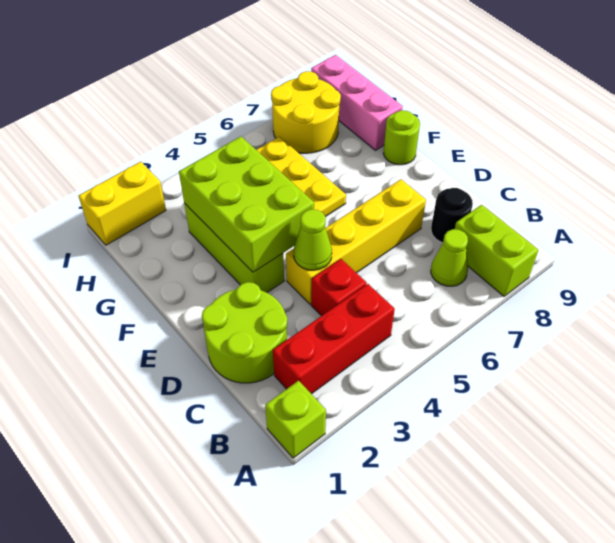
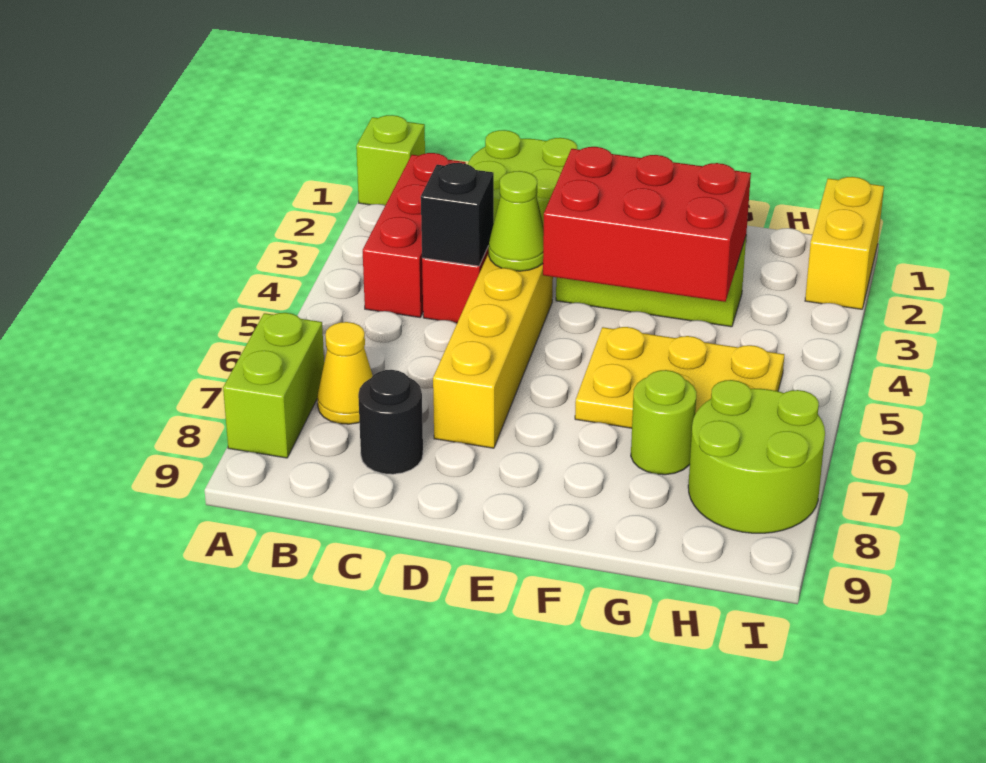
lime brick A8:B8 level 1 -> lime brick A7:A8 level 1
lime cone B7 level 1 -> yellow cone B7 level 1
none -> black brick C4 level 2
lime brick E3:G4 level 2 -> red brick E3:G4 level 2
lime round brick F9 level 1 -> lime round brick G7 level 1
pink brick G9:I9 level 1 -> none
yellow round brick H7:I8 level 1 -> lime round brick H7:I8 level 1

